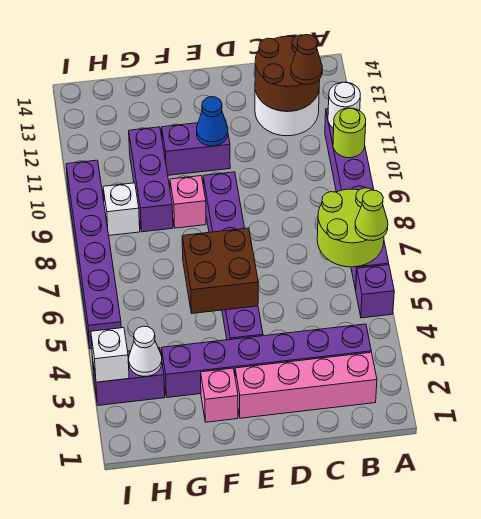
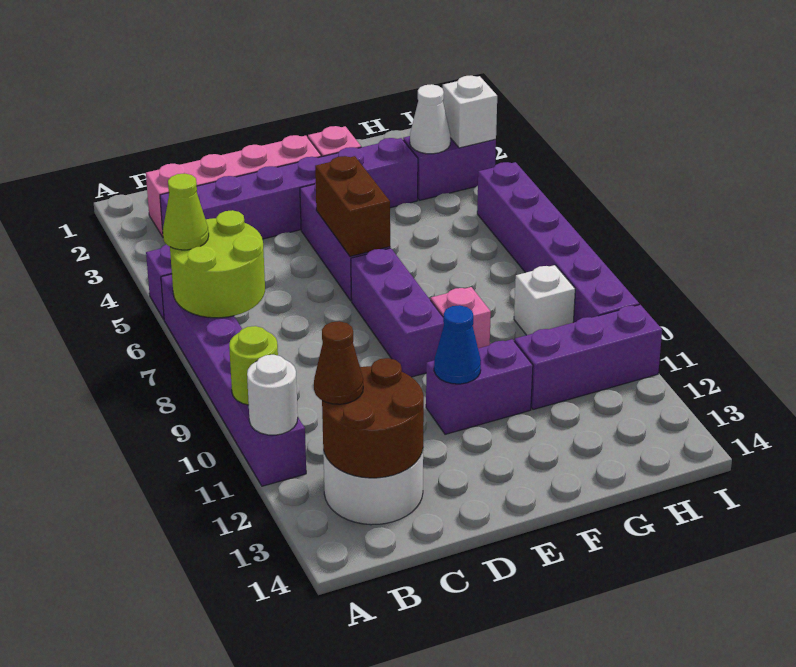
brown brick E5:F6 level 2 -> brown brick E5:E6 level 2
purple brick G9:G11 level 1 -> purple brick G11:I11 level 1

